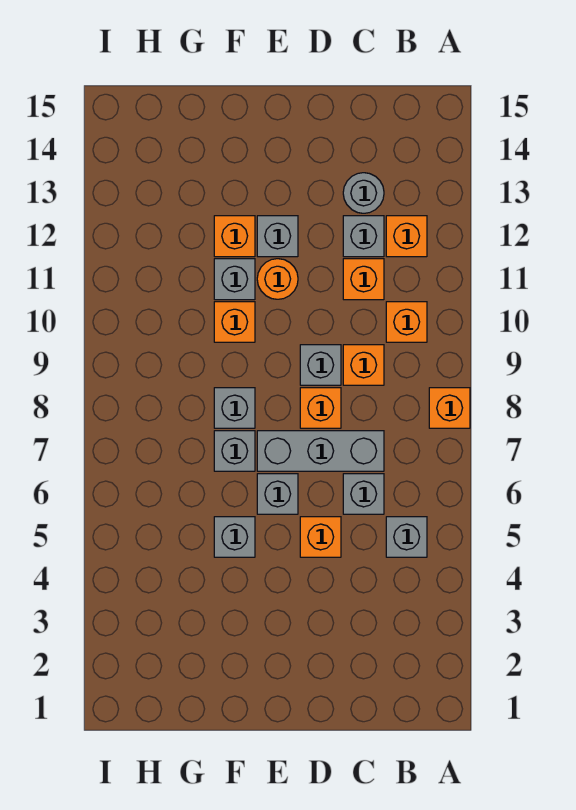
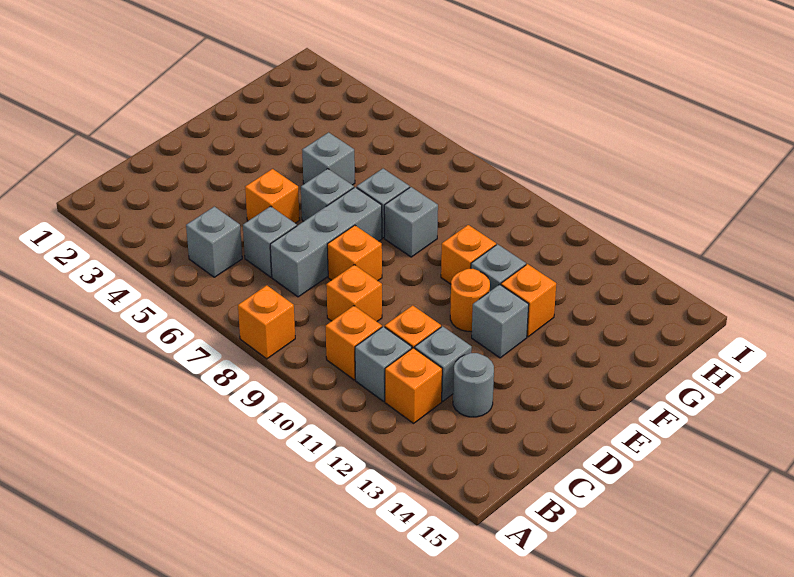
grey brick D9 level 1 -> grey brick B11 level 1

